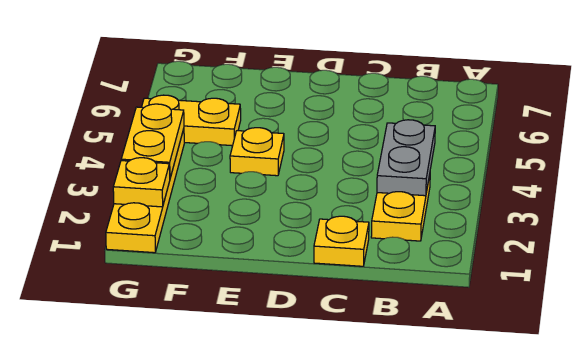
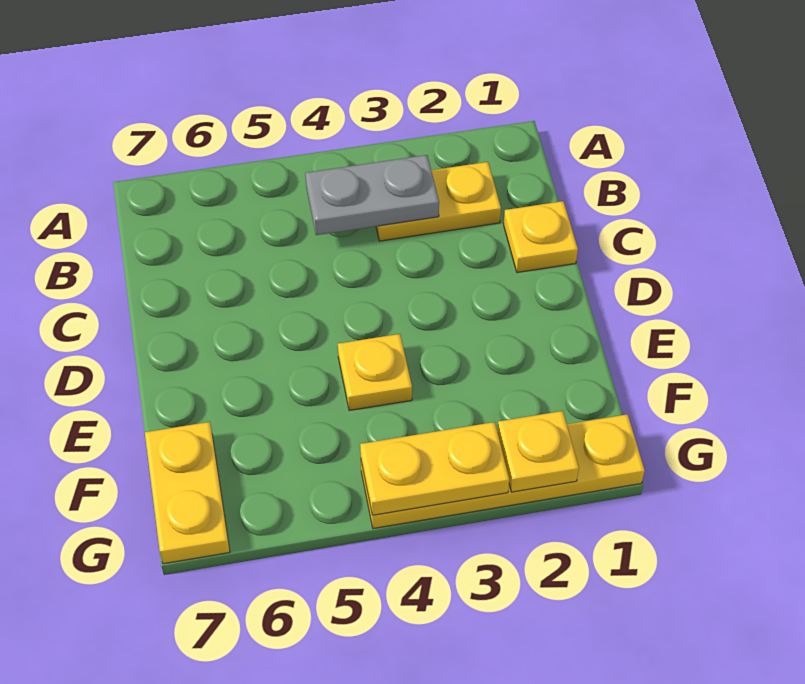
yellow plate F5:G5 level 1 -> yellow plate F7:G7 level 1

